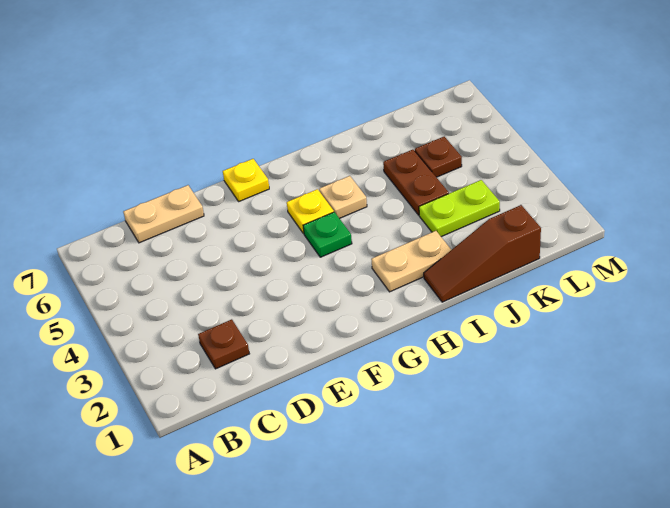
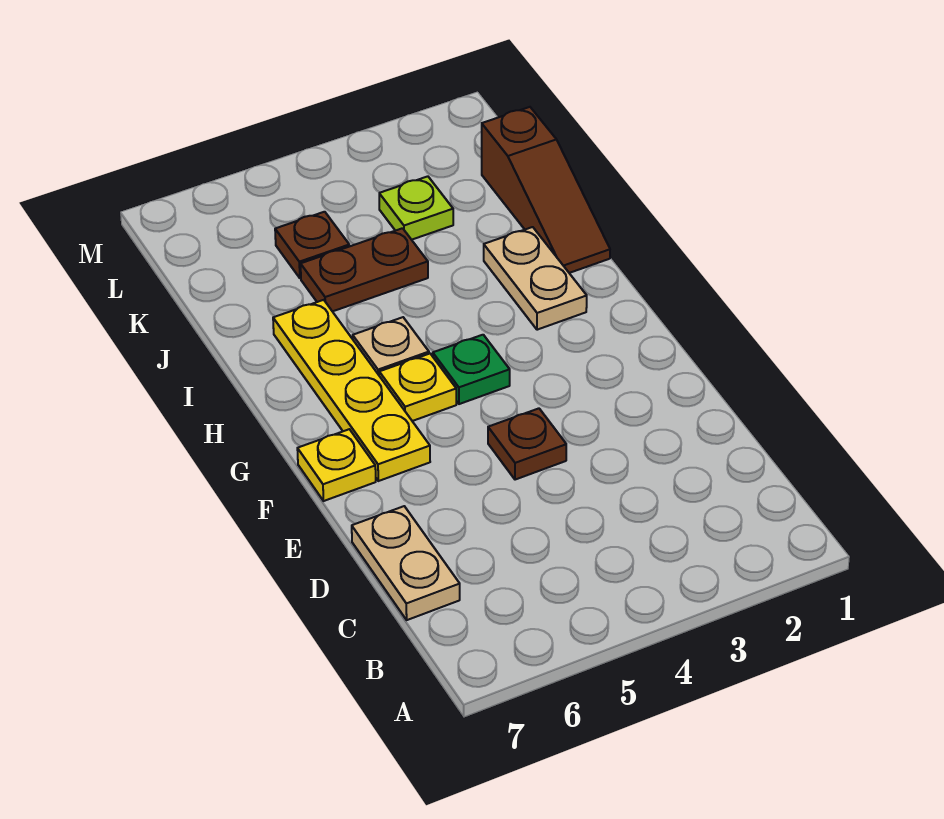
brown plate C2 level 1 -> brown plate E4 level 1
none -> yellow plate F6:I6 level 1
lime plate J3:K3 level 1 -> lime plate K3 level 1

